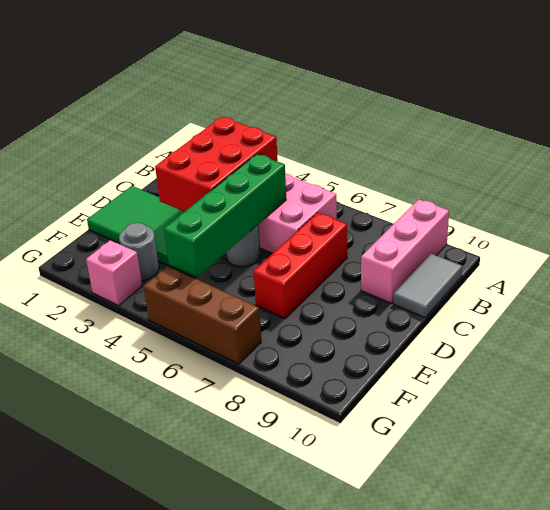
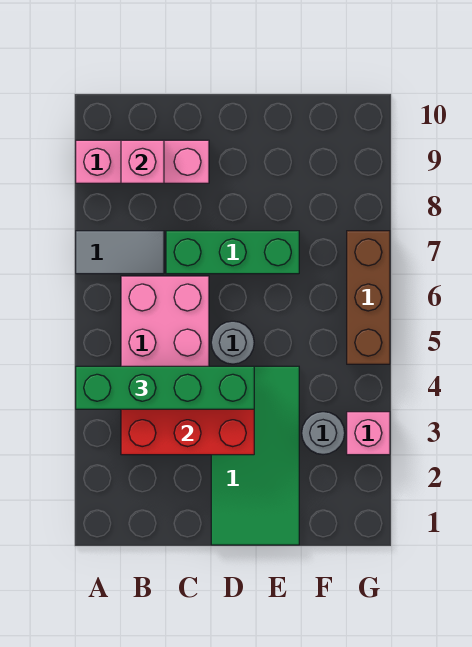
none -> pink brick B9 level 2
grey tile B10:C10 level 1 -> grey tile A7:B7 level 1
green brick C5:F5 level 2 -> green brick A4:D4 level 3
red brick C7:E7 level 1 -> green brick C7:E7 level 1

